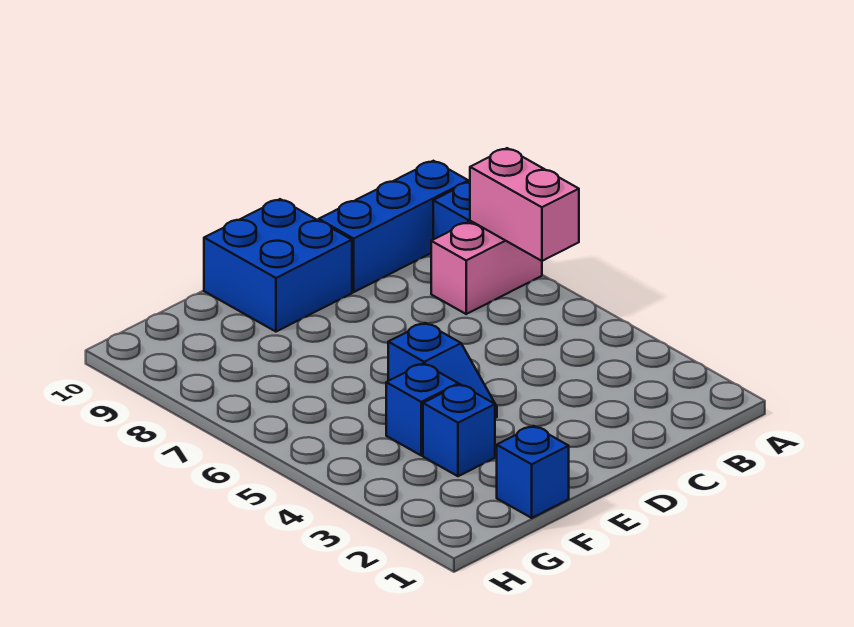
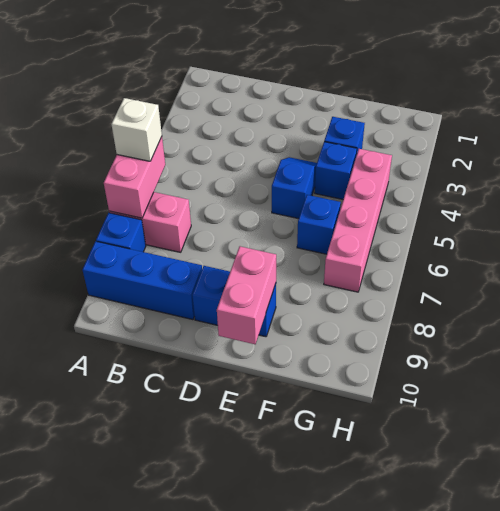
none -> white brick A6 level 3
blue brick D9:E10 level 1 -> blue brick D9:E9 level 1
none -> pink brick E9:E10 level 2
blue brick F1 level 1 -> blue brick F6 level 1
none -> pink brick G4:G7 level 1

